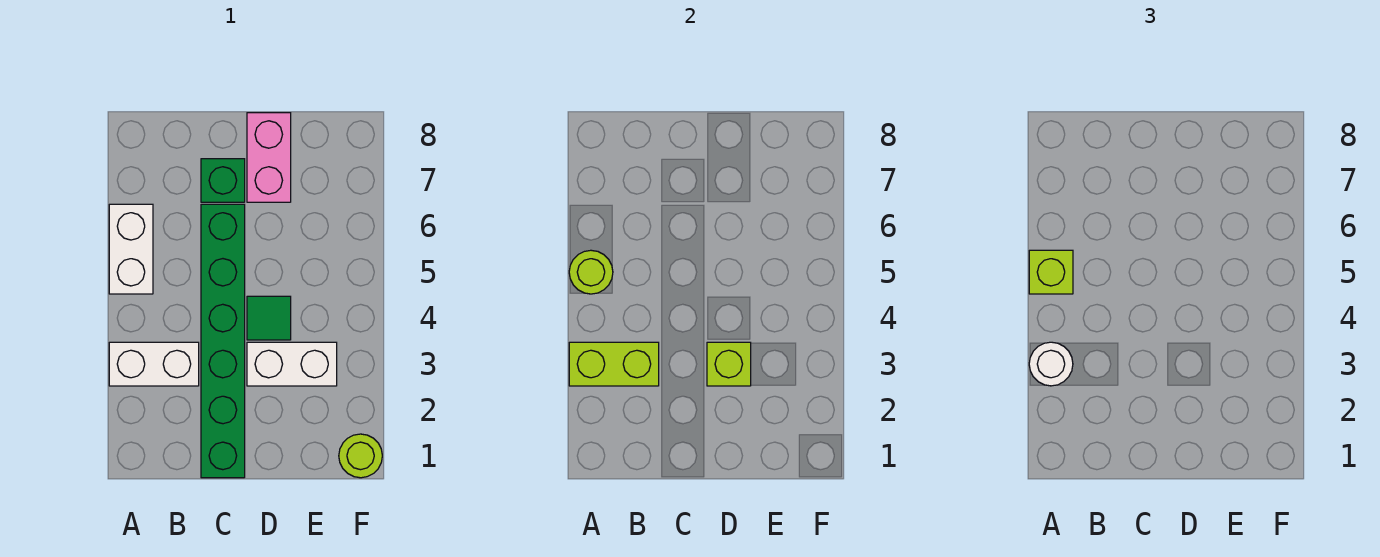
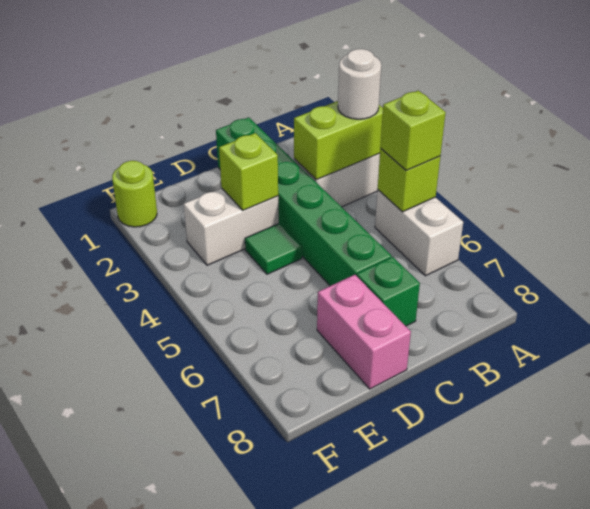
lime round brick A5 level 2 -> lime brick A5 level 2

